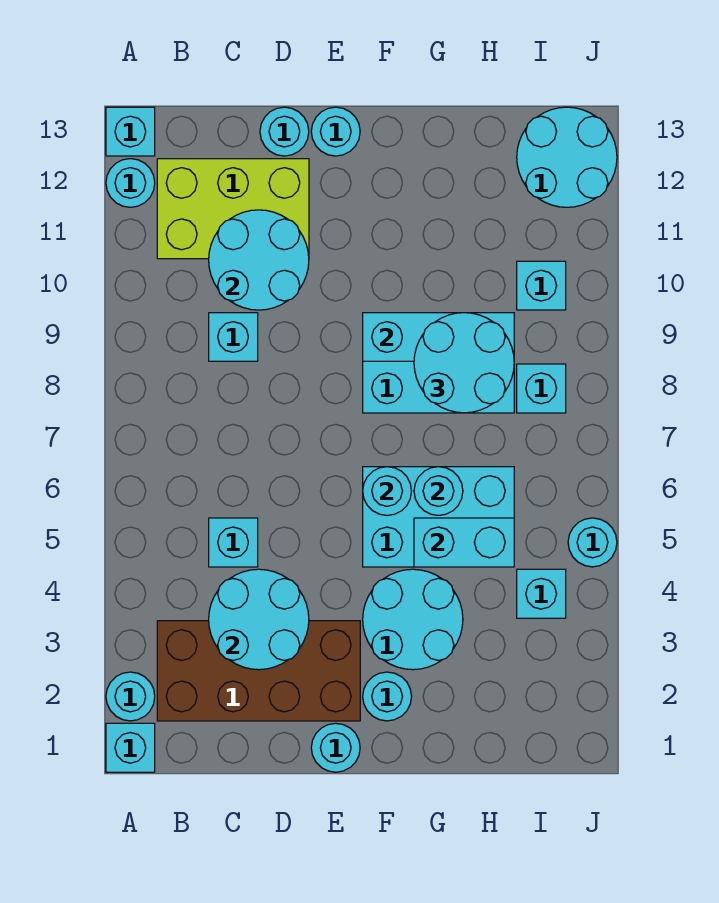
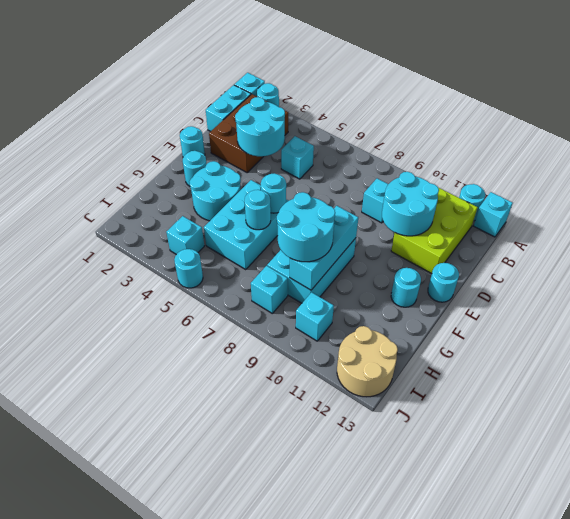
brown brick B2:E3 level 1 -> brown brick B2:D3 level 1
cyan round brick D13 level 1 -> cyan round brick F12 level 1
cyan brick G5:H5 level 2 -> cyan brick B1:C1 level 1
cyan round brick I12:J13 level 1 -> tan round brick I12:J13 level 1

